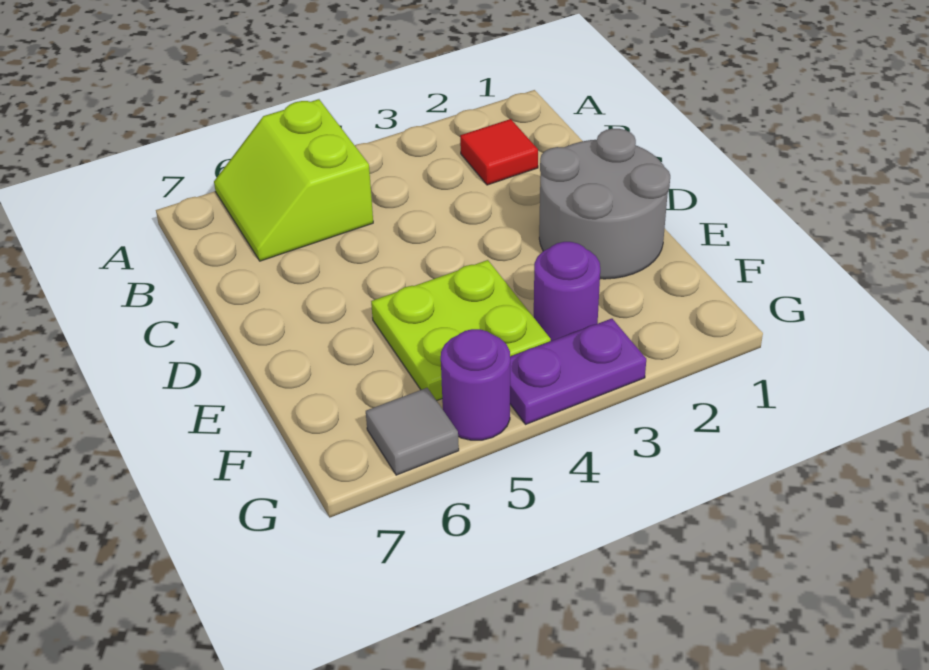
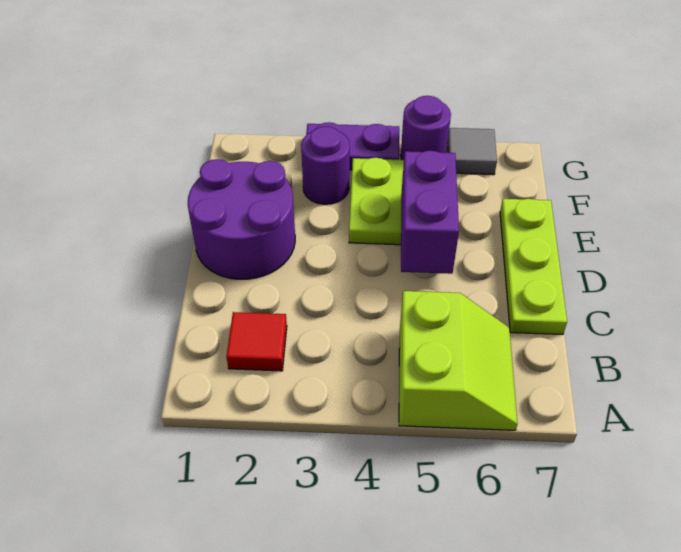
none -> lime plate C7:E7 level 1
grey round brick D1:E2 level 1 -> purple round brick D1:E2 level 1
none -> purple brick D5:E5 level 2

